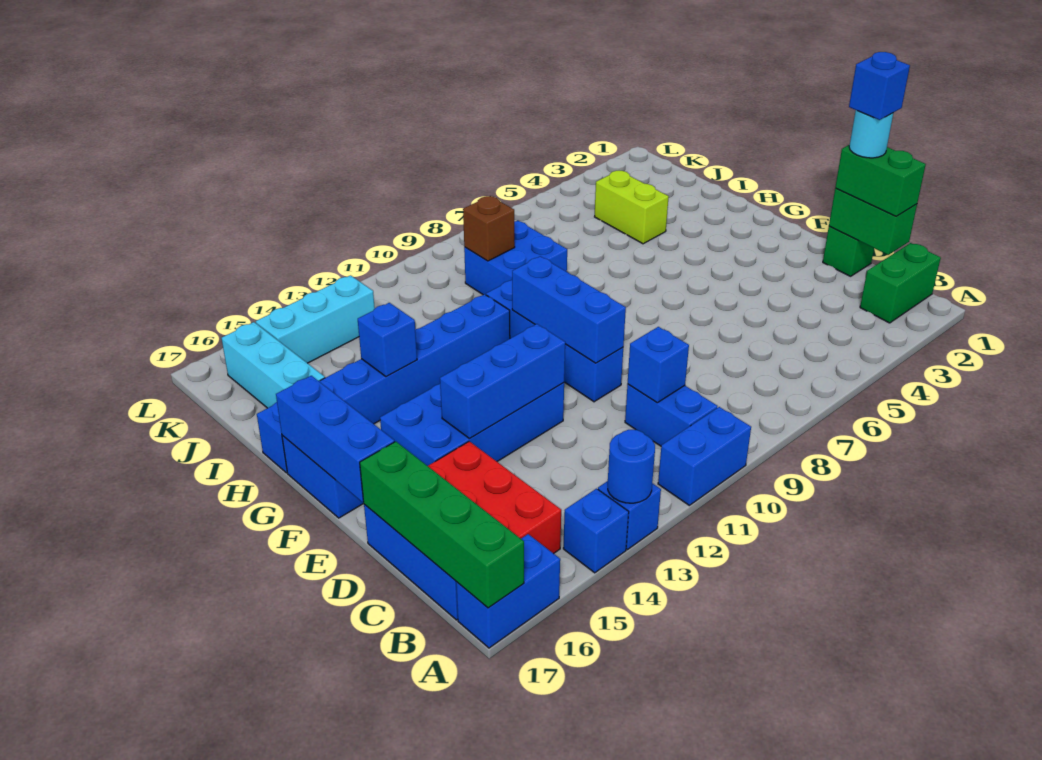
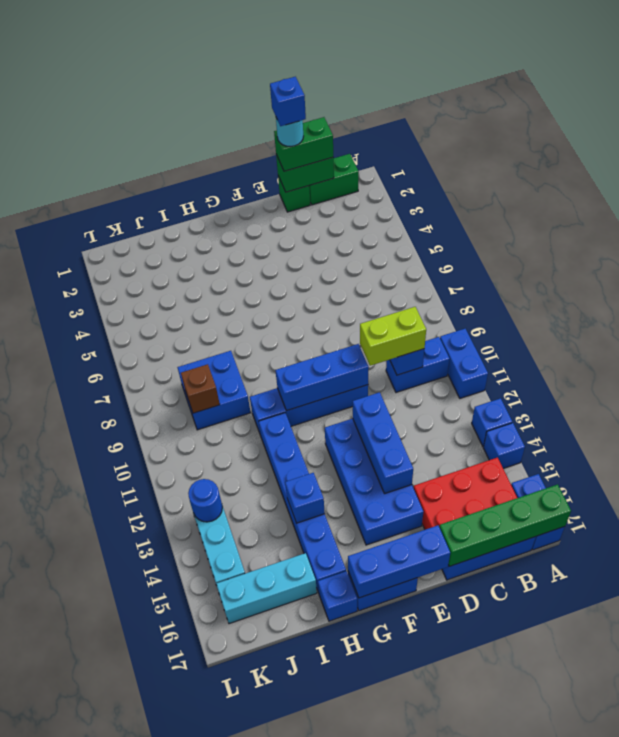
blue round brick A13 level 2 -> blue round brick K13 level 2
green brick B1:B2 level 1 -> green brick B1:C1 level 1
lime brick I4:J4 level 1 -> lime brick C10:D10 level 3

